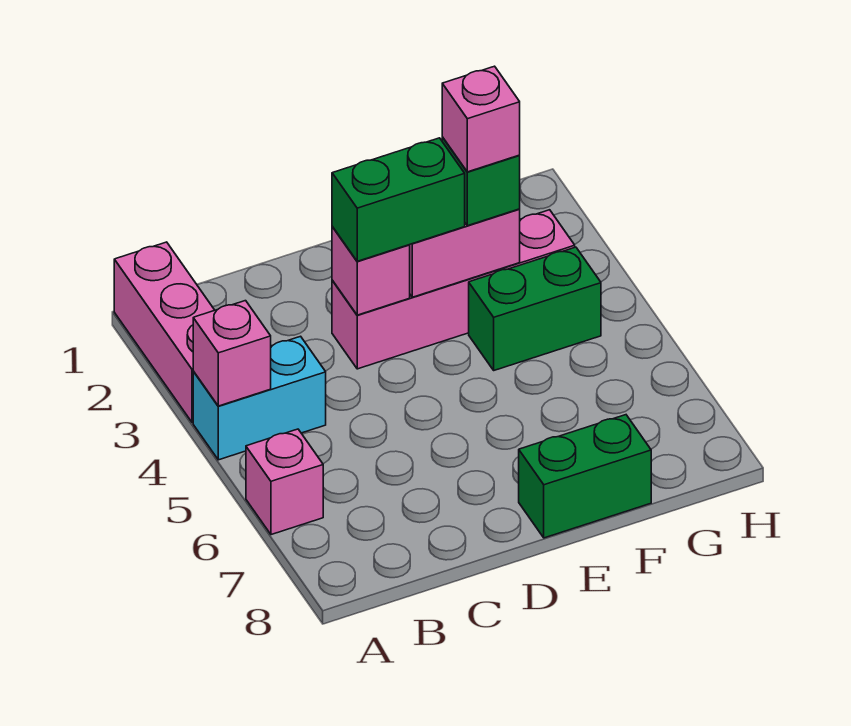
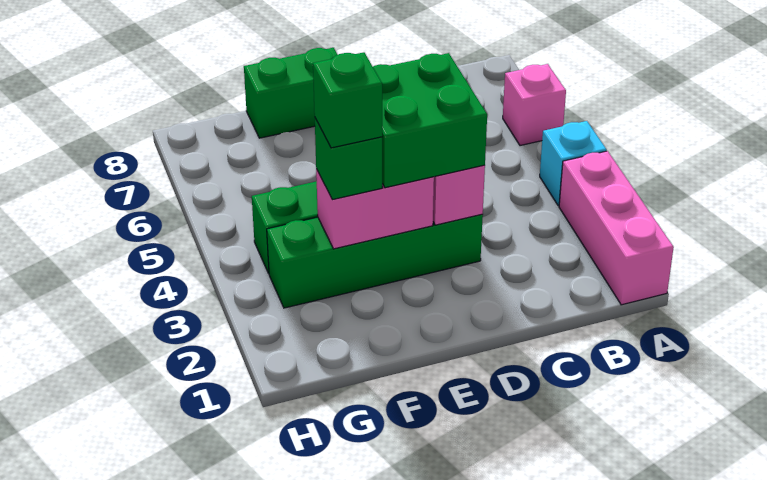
cyan brick A4:B4 level 1 -> cyan brick A4 level 1
pink brick A4 level 2 -> none
pink brick D3:G3 level 1 -> green brick D3:G3 level 1
green brick D3:E3 level 3 -> green brick D3:E4 level 3
pink brick F3 level 4 -> green brick F3 level 4

